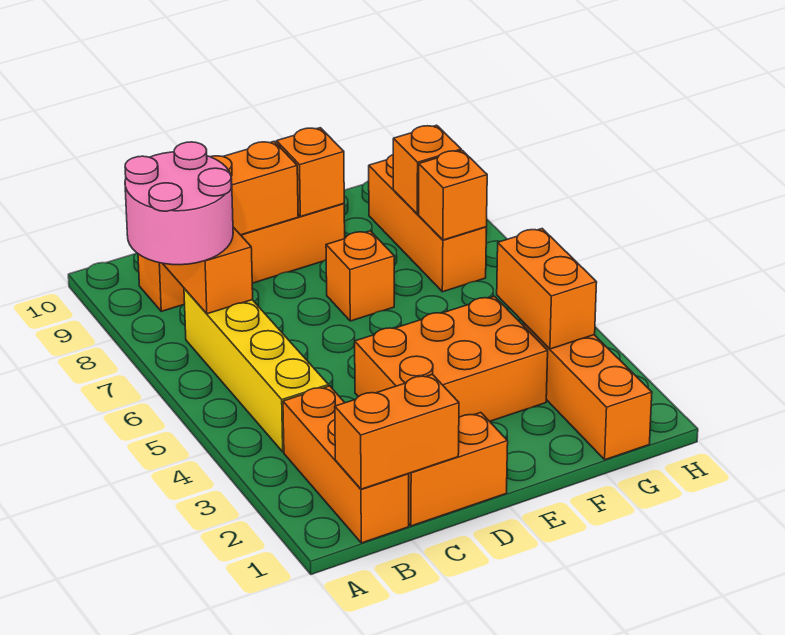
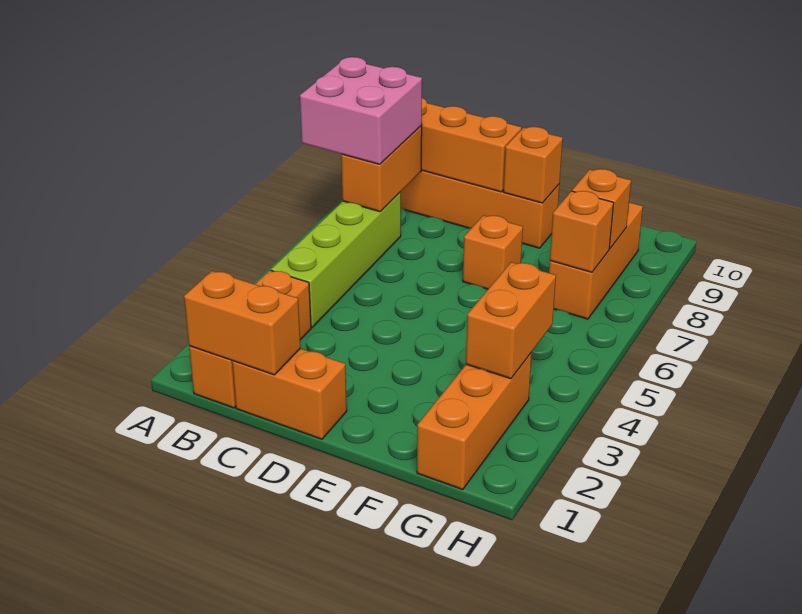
pink round brick A7:B8 level 3 -> pink brick A7:B8 level 3
yellow brick B4:B7 level 1 -> lime brick B4:B7 level 1
orange brick D3:F4 level 1 -> none

